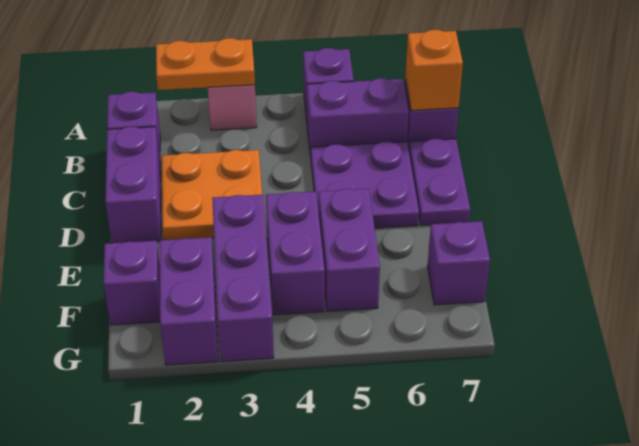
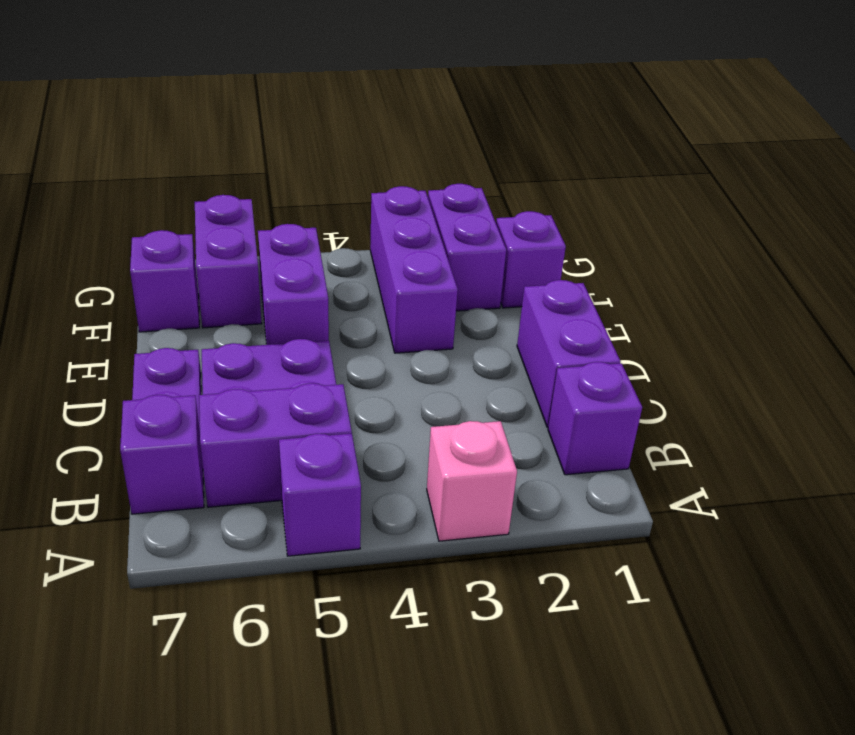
orange plate A2:A3 level 2 -> none
orange brick B7 level 2 -> none
orange plate C2:D3 level 1 -> none
purple brick E4:F4 level 1 -> purple brick F6:G6 level 1

